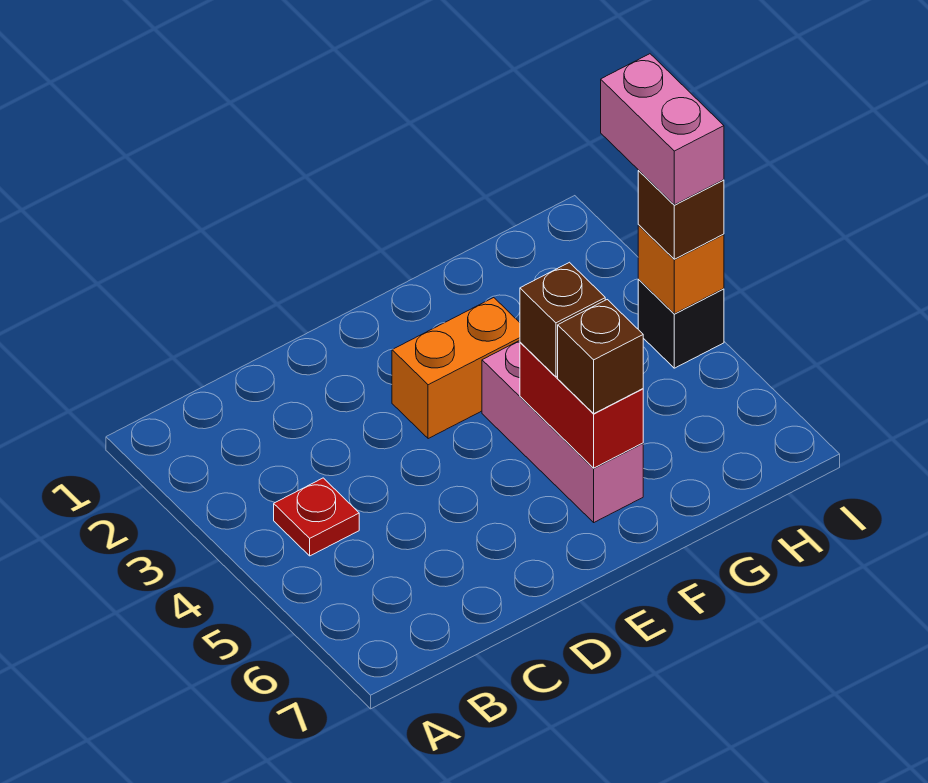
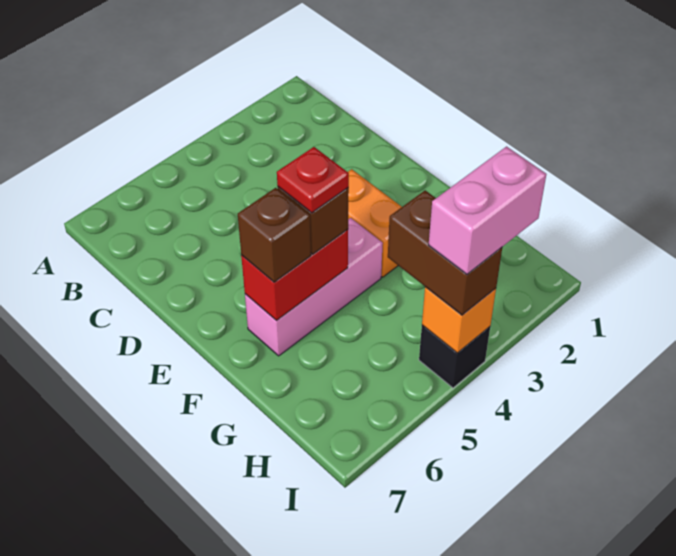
red plate B4 level 1 -> red plate F5 level 4
brown brick I4 level 3 -> brown brick H4:I4 level 3

